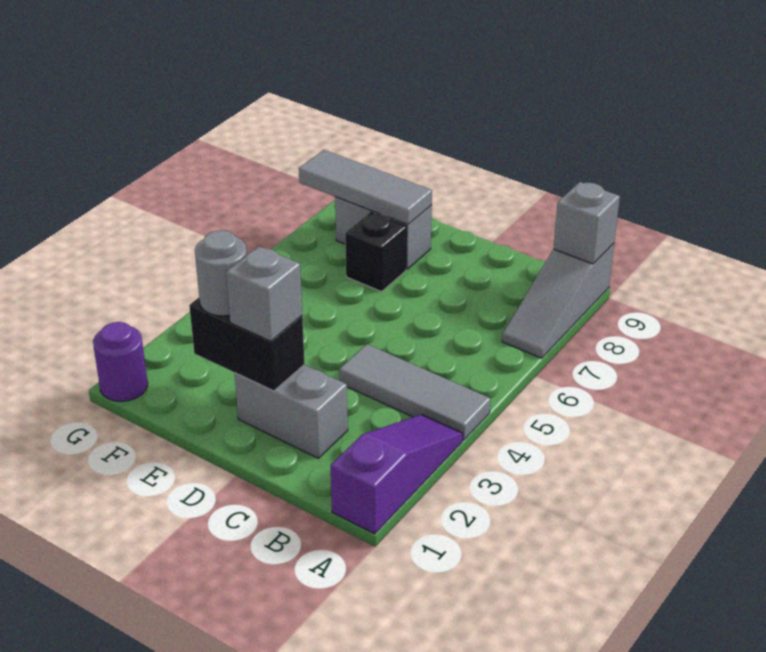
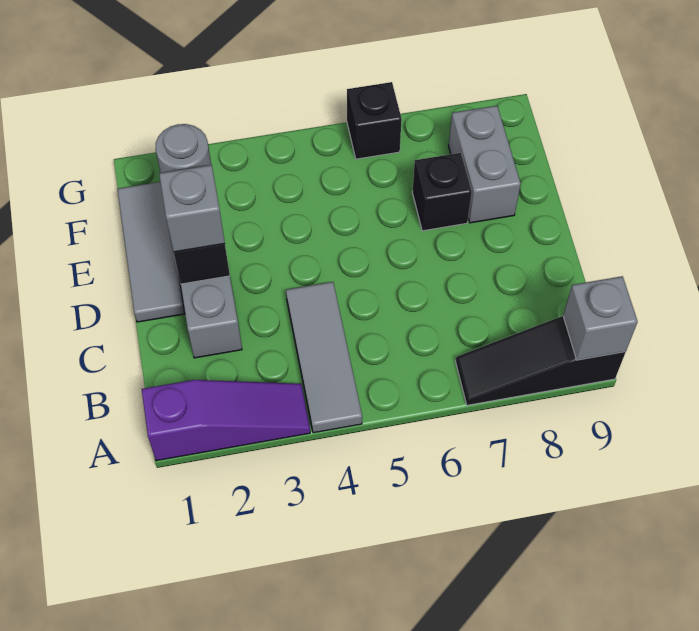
grey slope A7:A9 level 1 top 9 -> black slope A7:A9 level 1 top 9
grey tile E8:G8 level 2 -> grey tile D1:F1 level 1
purple round brick G1 level 1 -> none
none -> black brick G6 level 1

